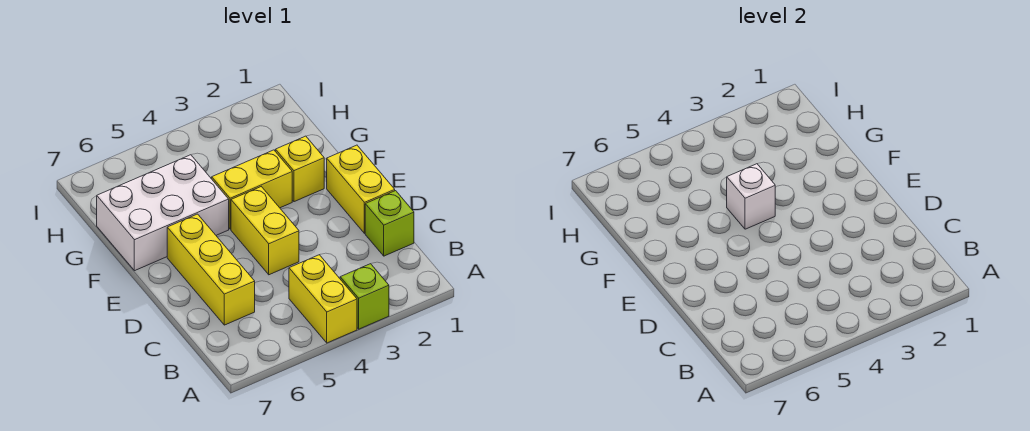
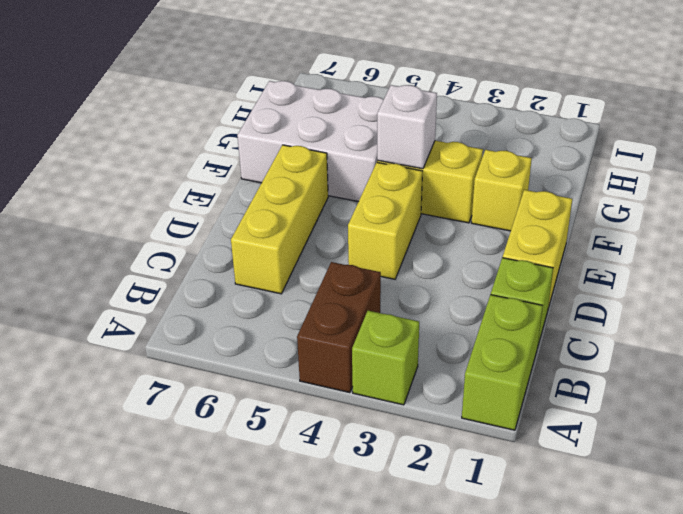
none -> lime brick A1:B1 level 1
yellow brick A4:B4 level 1 -> brown brick A4:B4 level 1

